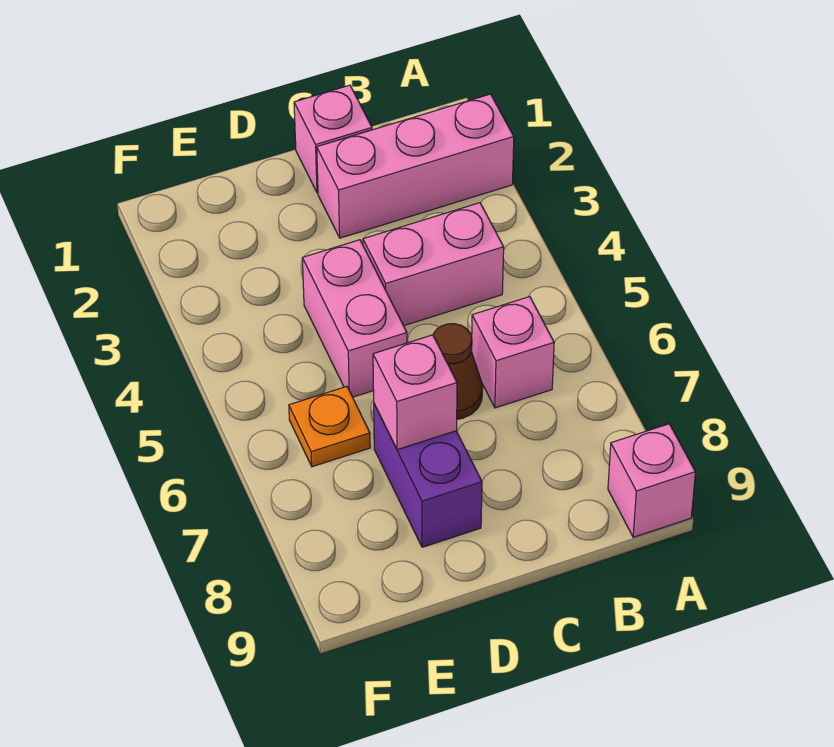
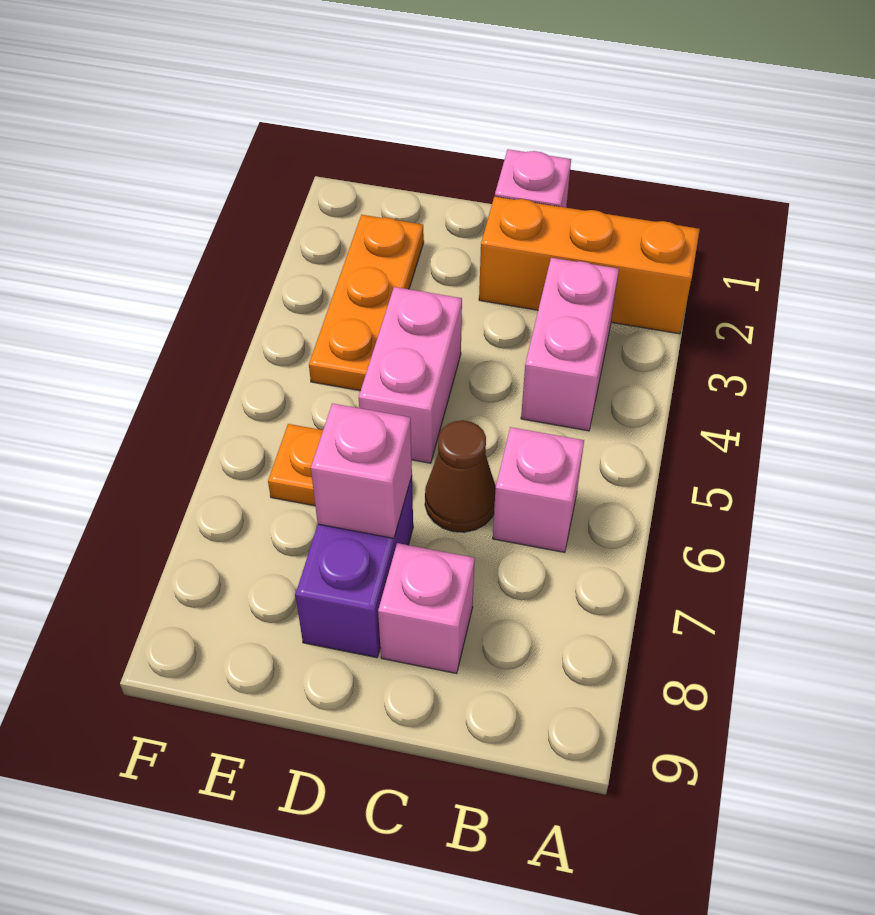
pink brick A2:C2 level 1 -> orange brick A2:C2 level 1
pink brick A9 level 1 -> pink brick C8 level 1
pink brick B4:C4 level 1 -> pink brick B3:B4 level 1
none -> orange plate E2:E4 level 1

